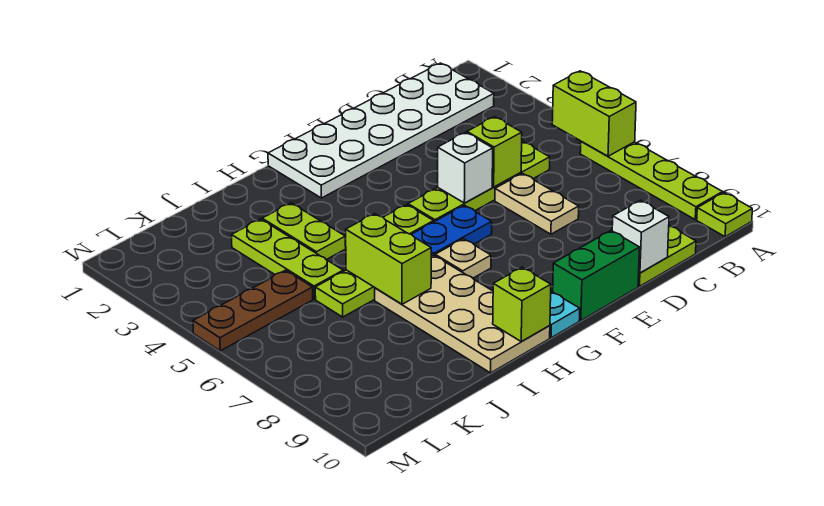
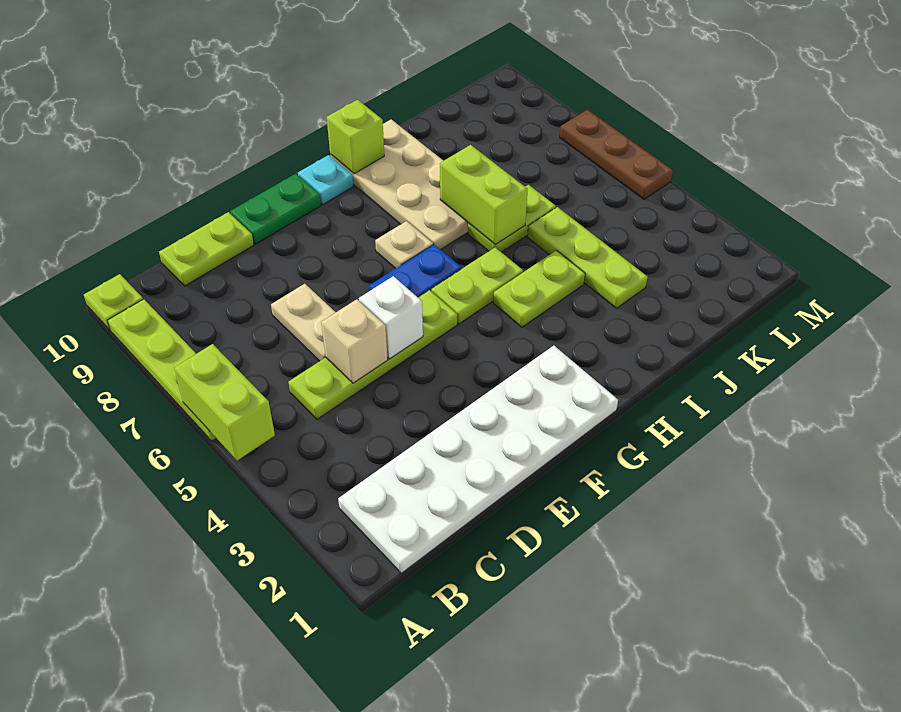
lime brick D5 level 2 -> tan brick D5 level 2
white brick D10 level 2 -> none
green brick E10:F10 level 1 -> green plate E10:F10 level 1
lime plate I3:I4 level 1 -> lime plate H4:I4 level 1
brown plate K5:M5 level 1 -> brown plate M5:M7 level 1

